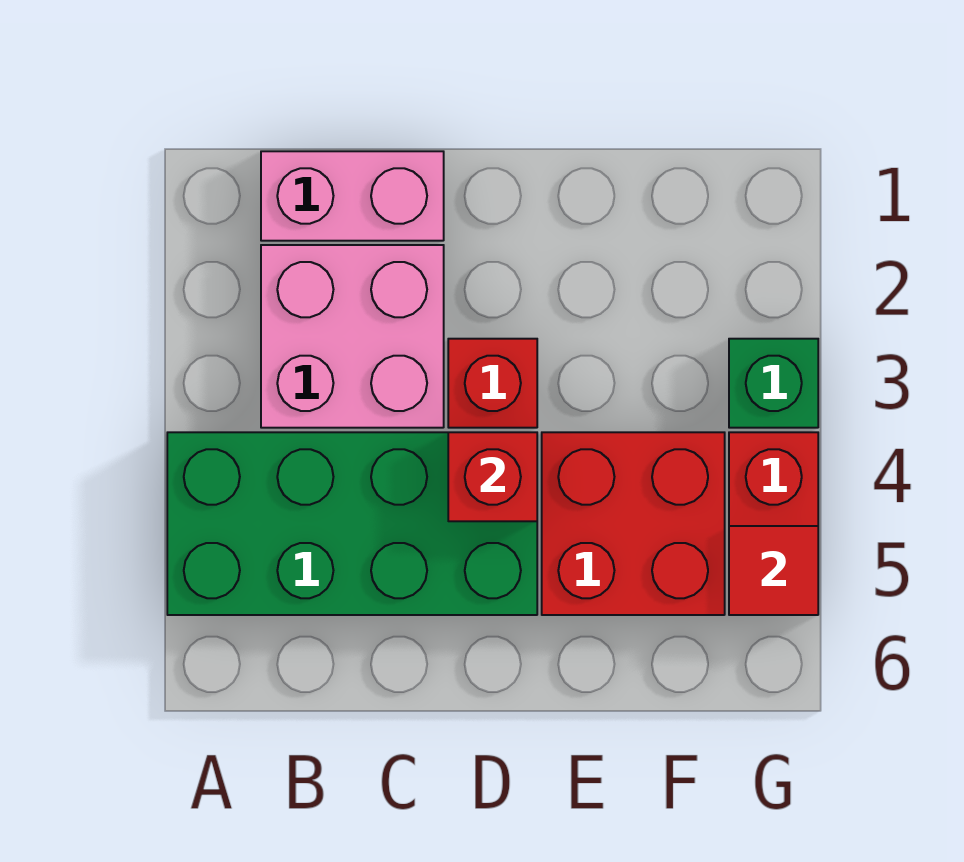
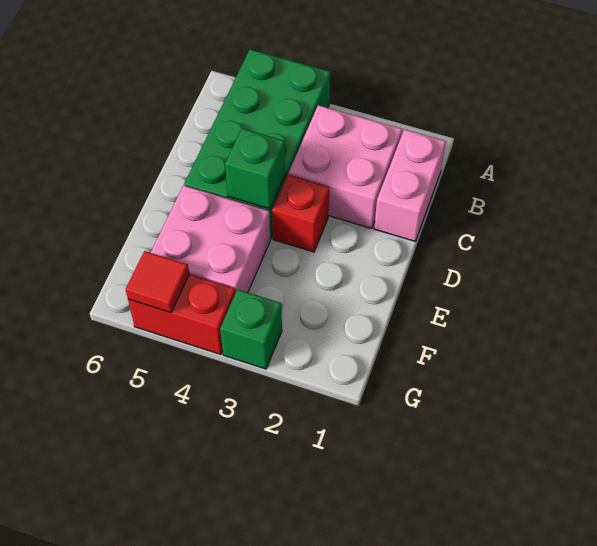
red brick D4 level 2 -> green brick D4 level 2
red brick E4:F5 level 1 -> pink brick E4:F5 level 1

